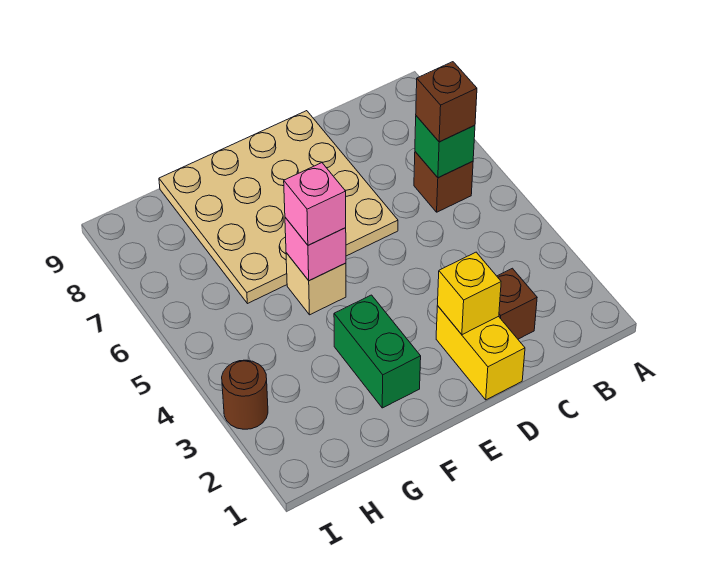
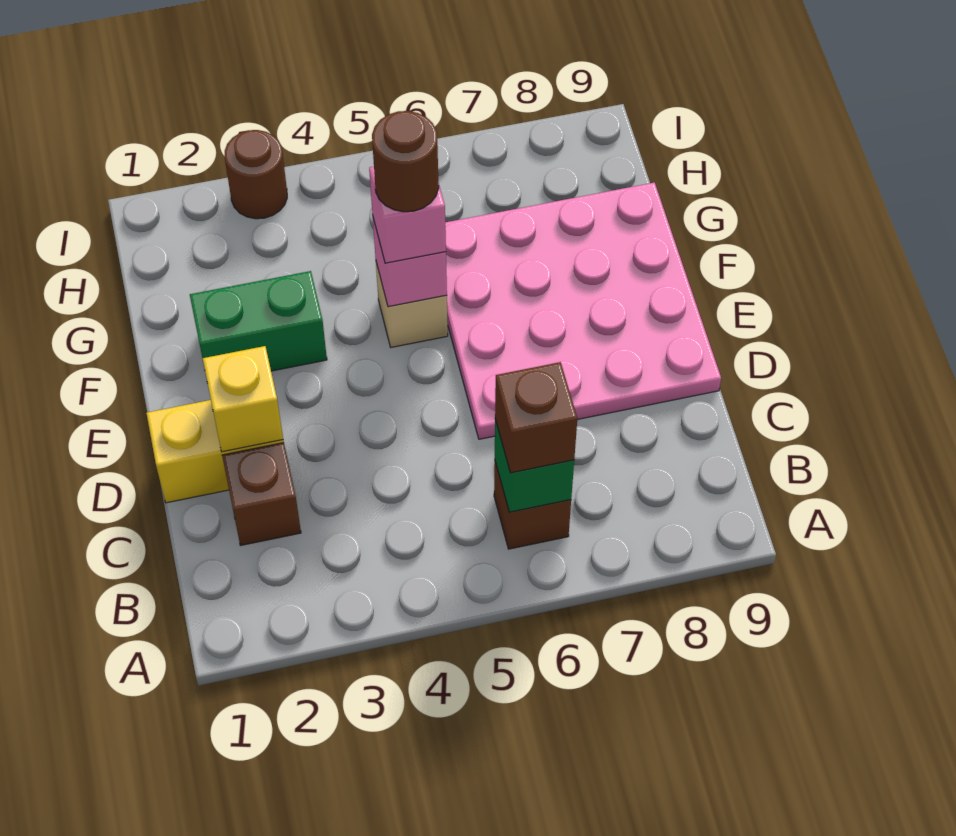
tan plate D6:G9 level 1 -> pink plate D6:G9 level 1
none -> brown round brick F5 level 4

